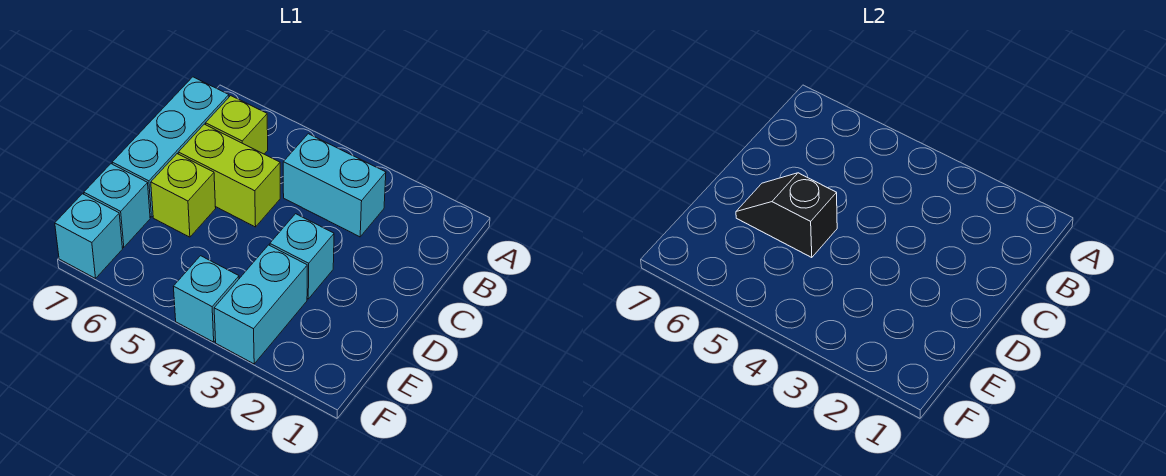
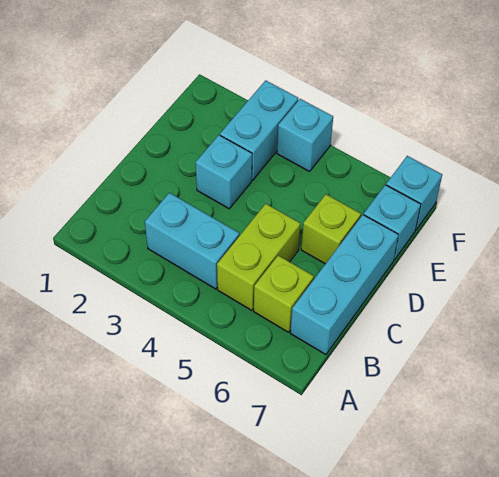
lime brick C5:C6 level 1 -> lime brick B5:C5 level 1
black slope D5:D6 level 2 top 5 -> none

